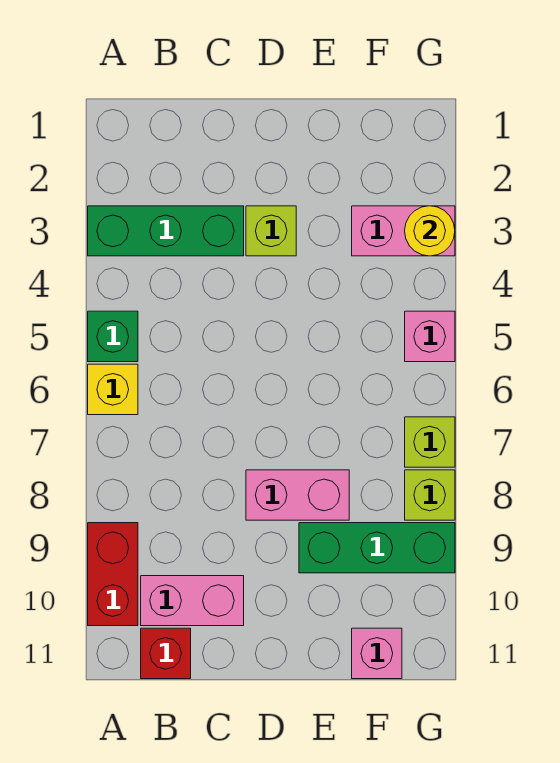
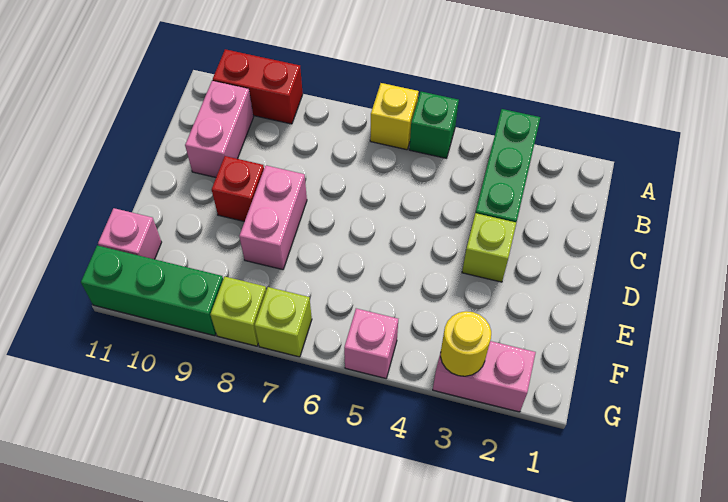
red brick B11 level 1 -> red brick D9 level 1
green brick E9:G9 level 1 -> green brick G9:G11 level 1
pink brick F3:G3 level 1 -> pink brick G2:G3 level 1

